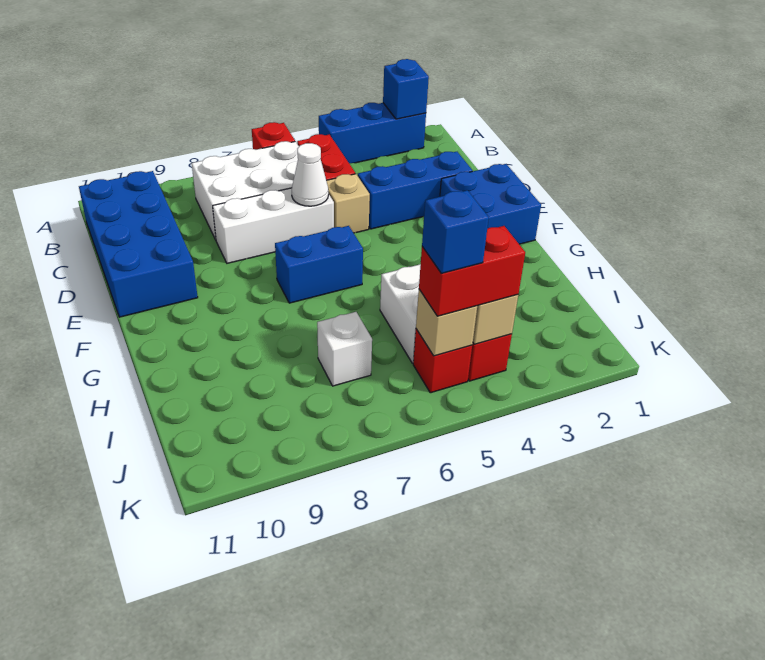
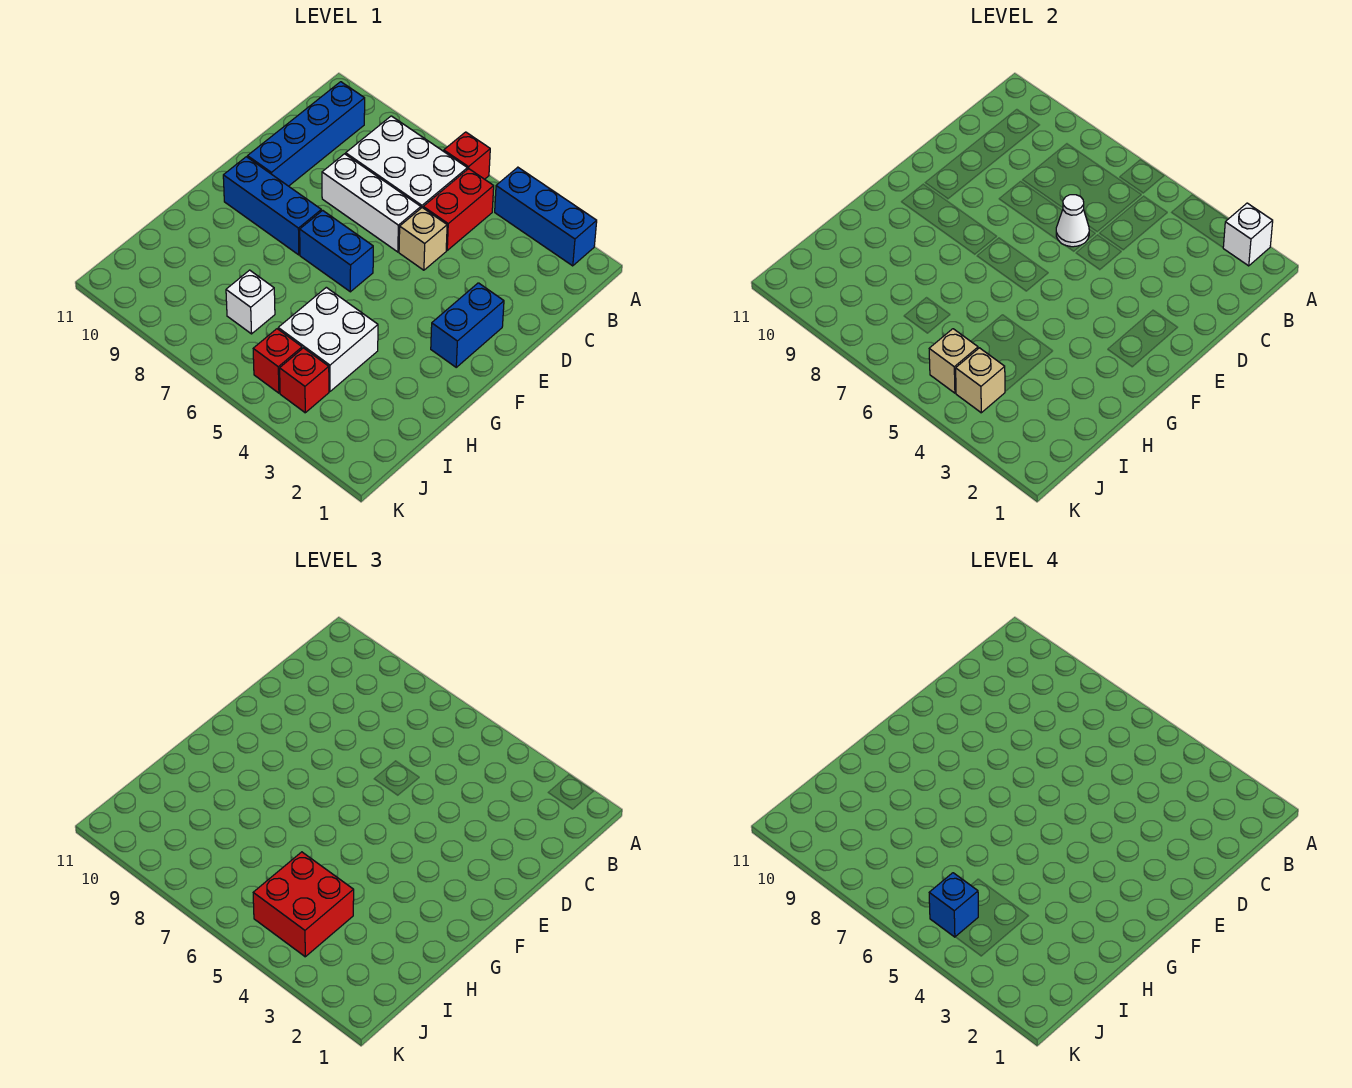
blue brick A2 level 2 -> white brick A2 level 2
blue brick B10:E11 level 1 -> blue brick B10:E10 level 1
blue brick D2:D4 level 1 -> blue brick F8:F10 level 1
blue brick E1:F2 level 1 -> blue brick E2:F2 level 1
red brick J4:J5 level 3 -> red brick I4:J5 level 3

